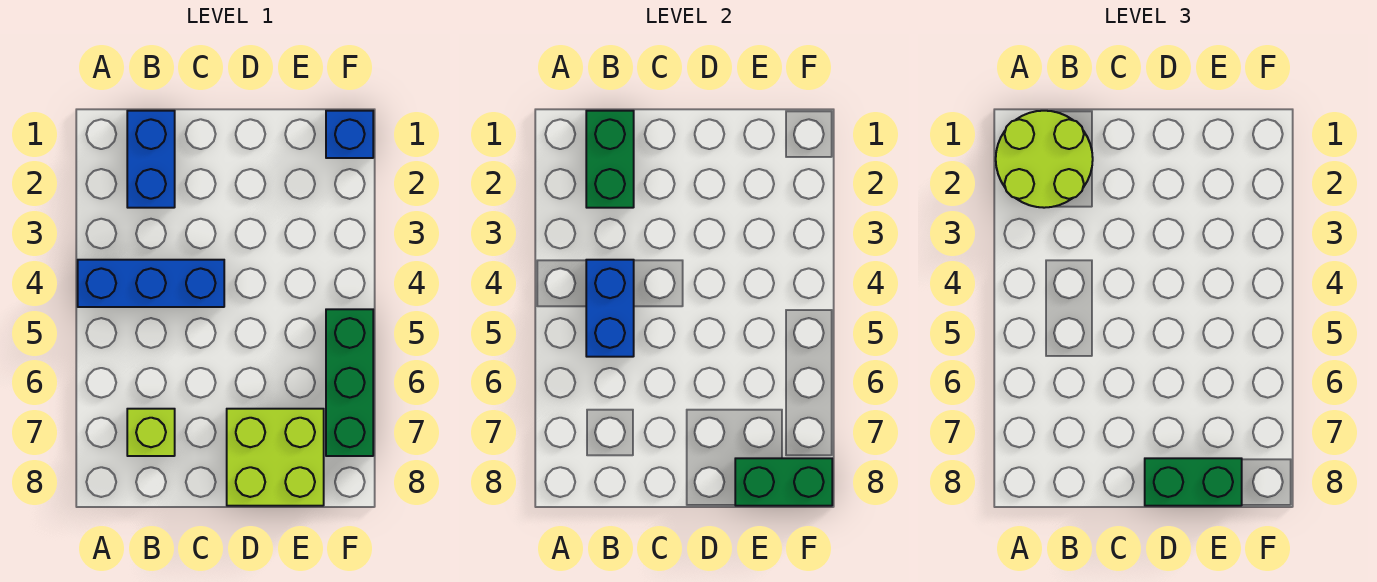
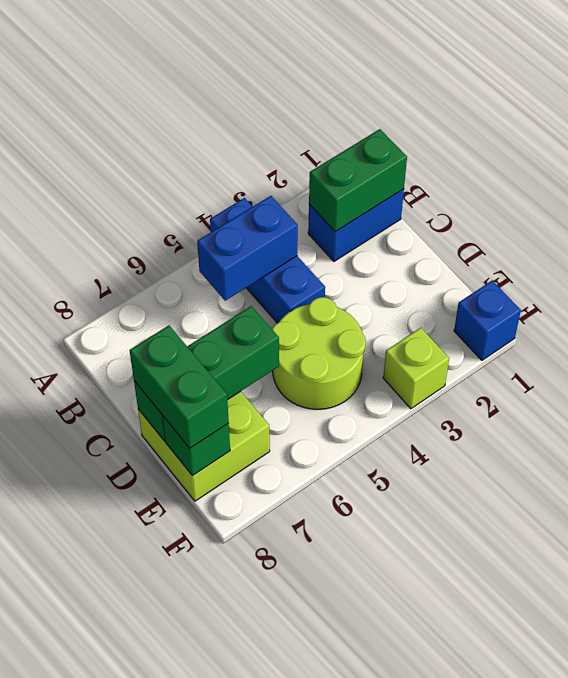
lime round brick A1:B2 level 3 -> lime round brick D4:E5 level 1
lime brick B7 level 1 -> lime brick F3 level 1
green brick E8:F8 level 2 -> green brick E8 level 2
green brick F5:F7 level 1 -> green brick D6:D8 level 2

